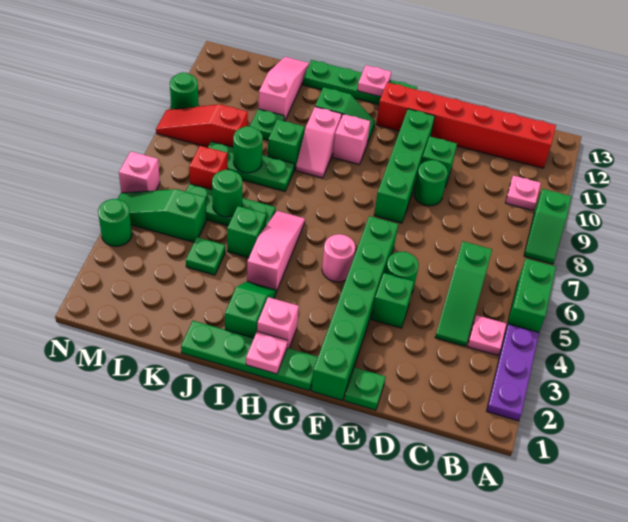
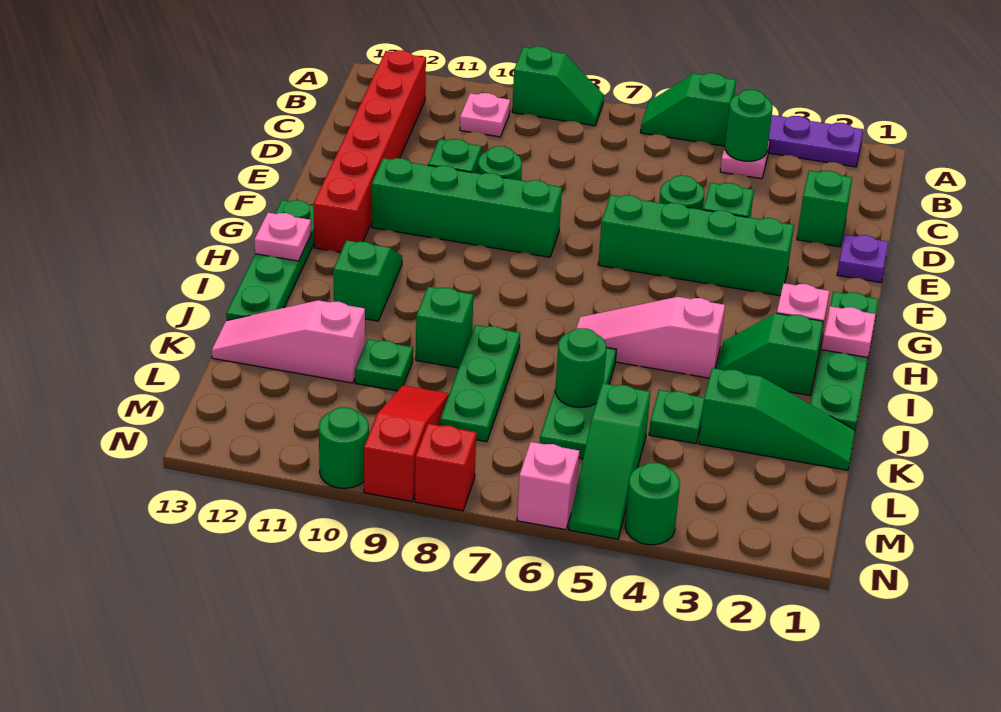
green brick A5:A6 level 1 -> green slope A5:A6 level 1 top 5
green slope C4:C6 level 1 top 6 -> green slope K1:K3 level 1 top 3
green plate E1 level 1 -> purple plate E1 level 1
green brick F1:F6 level 1 -> green brick F3:F6 level 1
pink round brick G5 level 1 -> none
pink brick H10 level 1 -> none
pink slope I9:I10 level 1 top 10 -> none
green brick J5 level 1 -> green brick D2 level 1
green round brick K8 level 2 -> green round brick B4 level 2
red brick L7 level 1 -> red brick N8 level 1
red slope L9:N9 level 1 top L -> red slope L9:N9 level 1 top N

